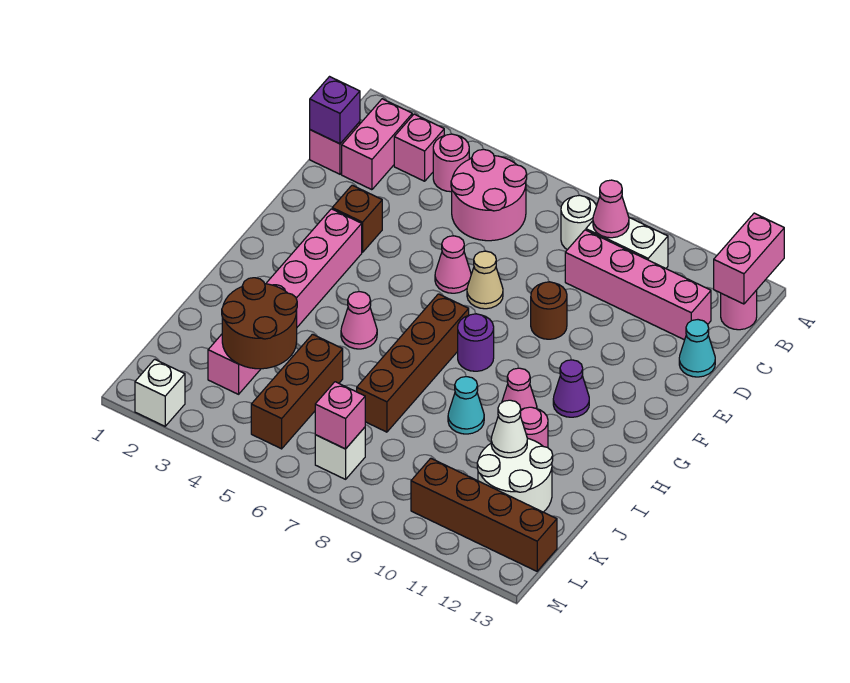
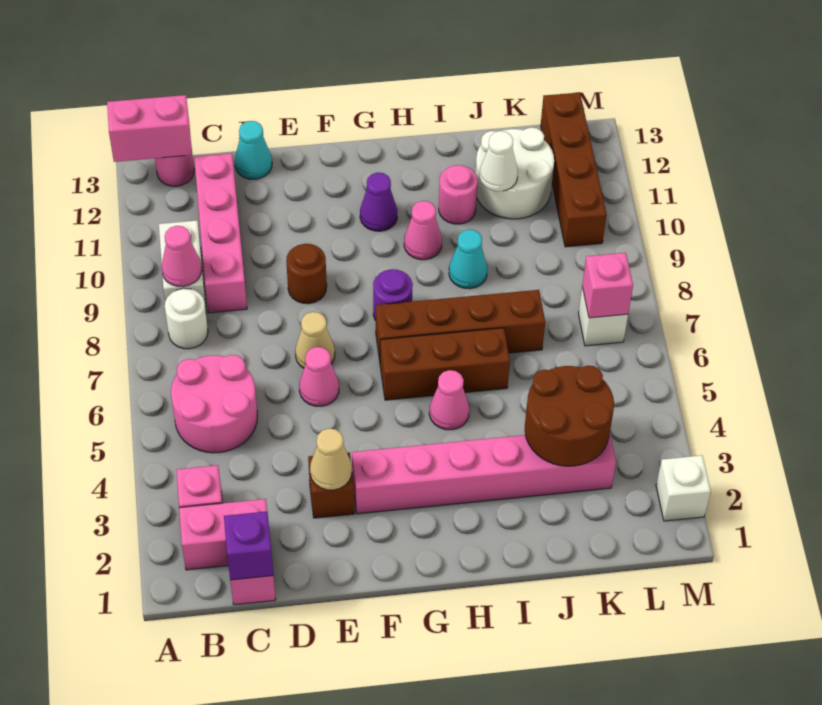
pink round brick B4 level 1 -> none
none -> tan cone E3 level 2
brown brick J5:L5 level 1 -> brown brick G6:I6 level 1

